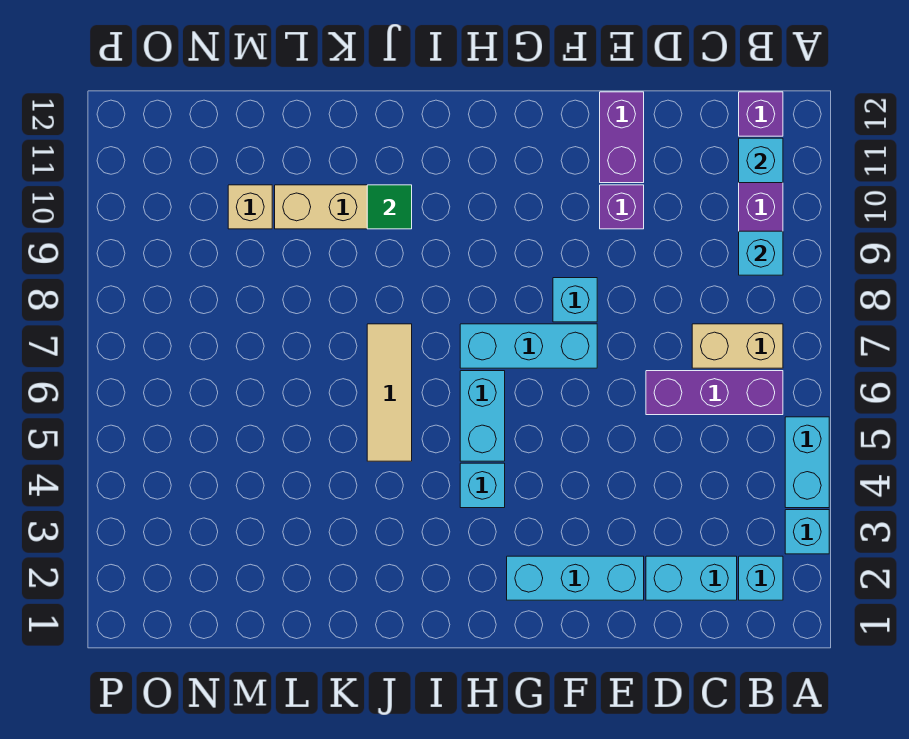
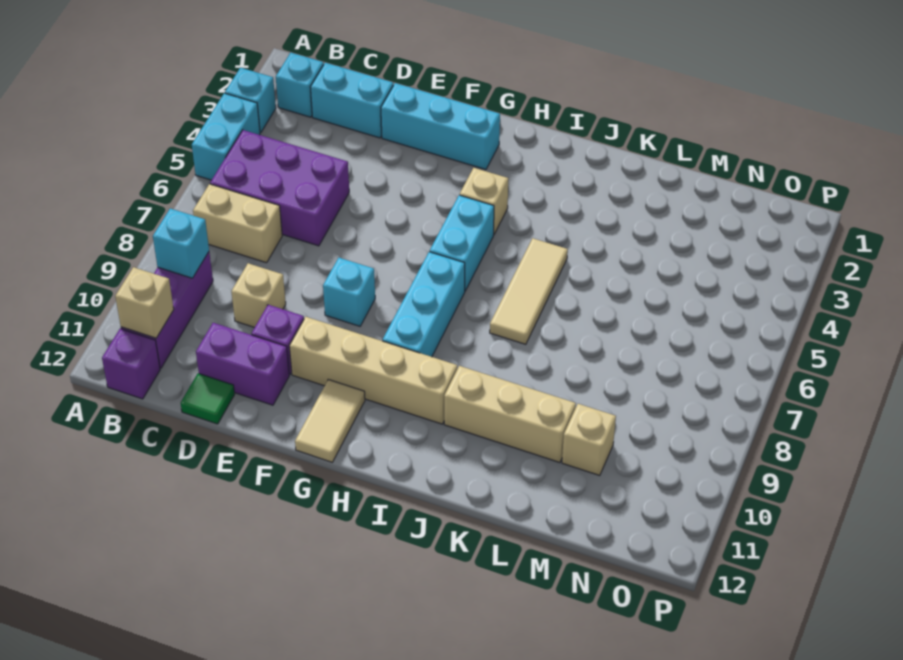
purple brick B6:D6 level 1 -> purple brick B5:D6 level 1
cyan brick B11 level 2 -> tan brick B11 level 2
none -> tan brick D9 level 1
purple brick E11:E12 level 1 -> purple brick D11:E11 level 1
cyan brick F7:H7 level 1 -> cyan brick H7:H9 level 1
none -> tan brick F10:I10 level 1
none -> tan tile G11:G12 level 1
cyan brick H4 level 1 -> tan brick H4 level 1
green tile J10 level 2 -> green tile D12 level 1

